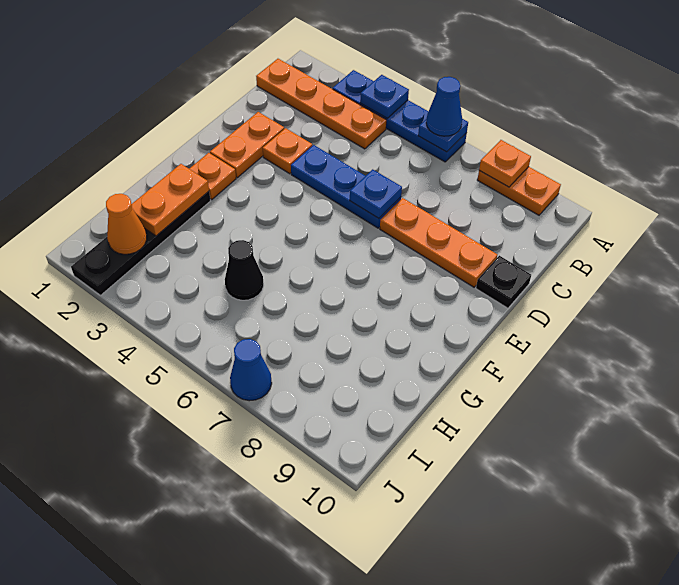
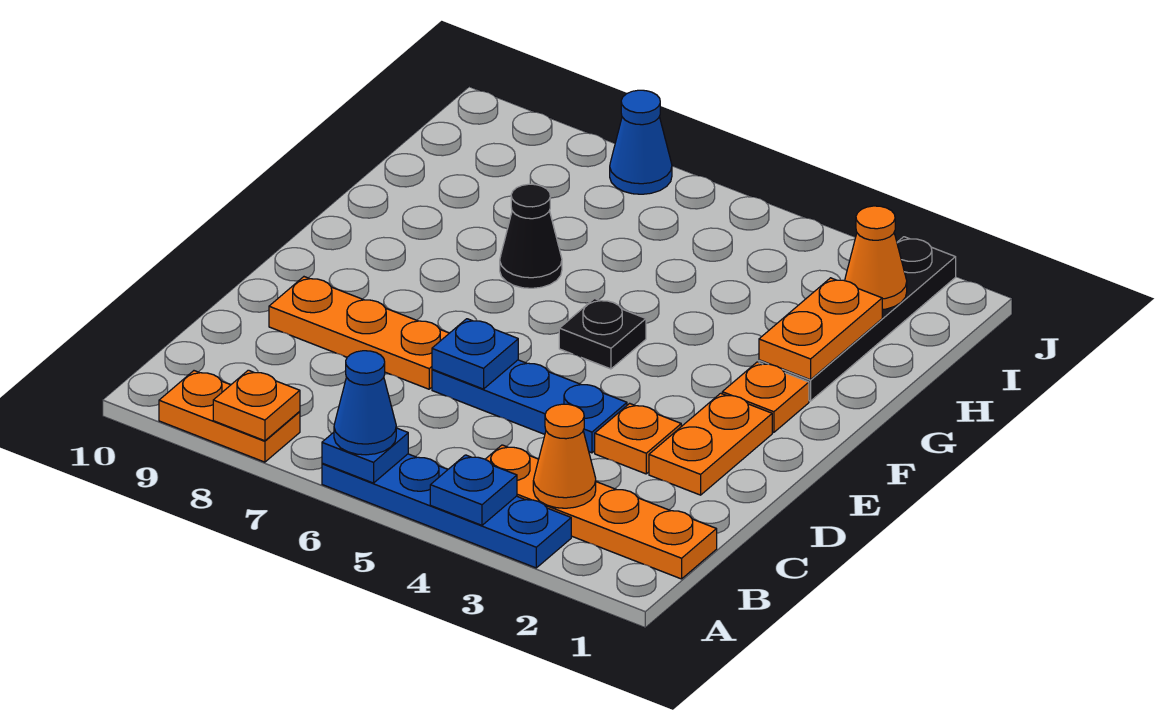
none -> orange cone B3 level 2
black plate D10 level 1 -> black plate F5 level 1
black cone H5 level 1 -> black cone G7 level 1

